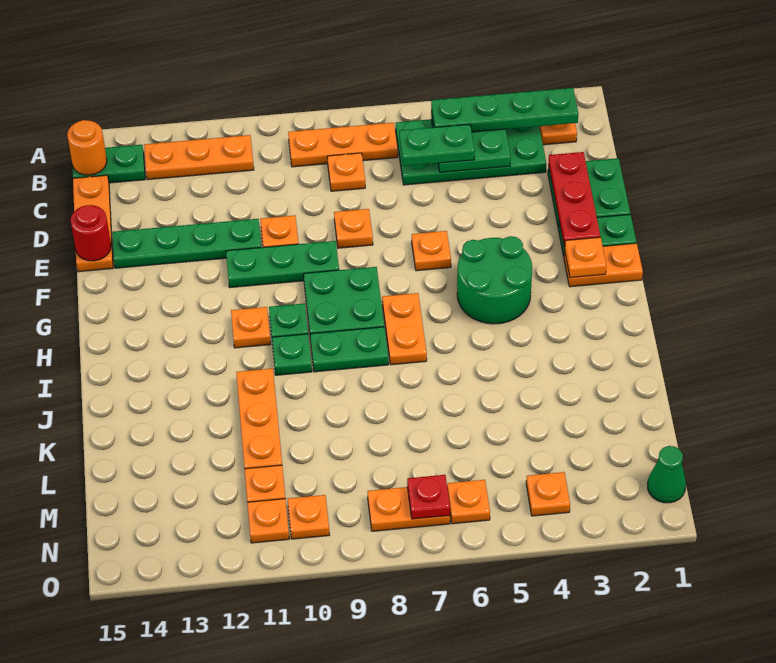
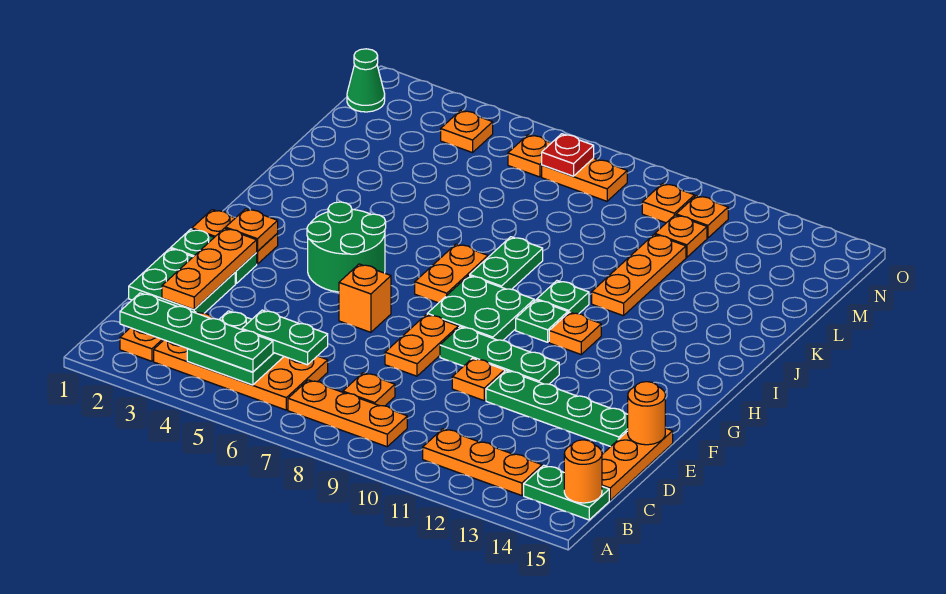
green plate B3:C6 level 1 -> orange plate B3:C6 level 1
red plate D2:F2 level 2 -> orange plate D2:F2 level 2
orange plate E8 level 1 -> orange plate E8:F8 level 1
red round brick E15 level 2 -> orange round brick E15 level 2
orange plate F6 level 1 -> orange brick F6 level 1
green plate I8:I9 level 1 -> green plate I8:J8 level 1

